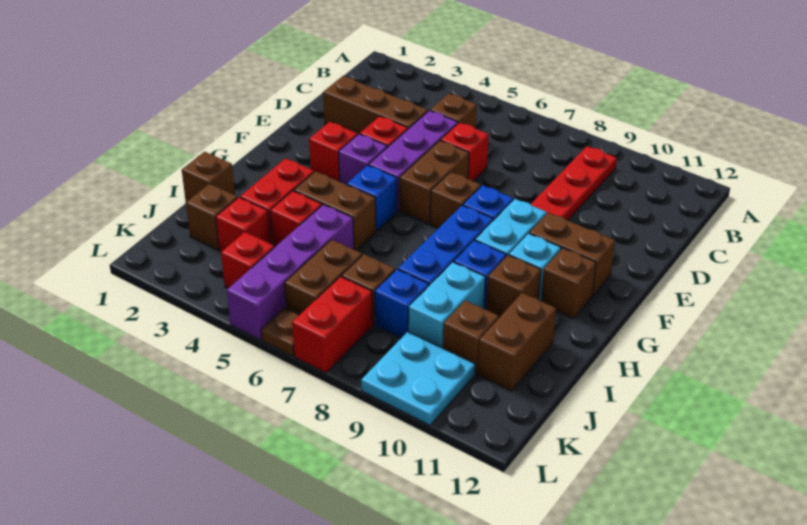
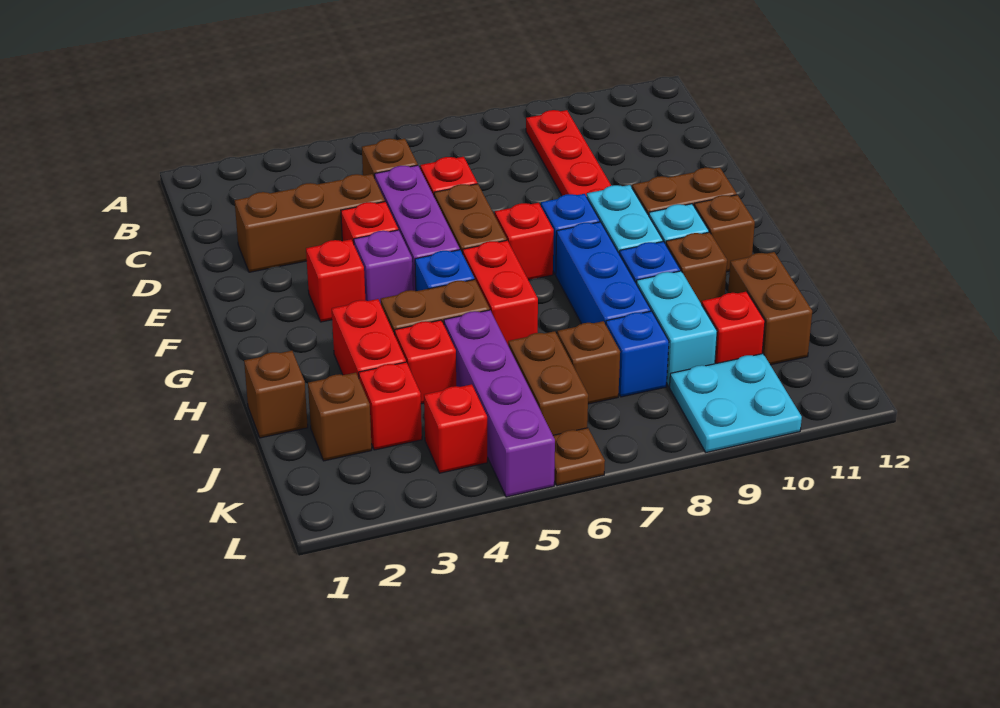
brown brick F7 level 1 -> red brick F7 level 1
brown brick J10 level 1 -> red brick J10 level 1
red brick K7:L7 level 1 -> red brick G6:H6 level 1

